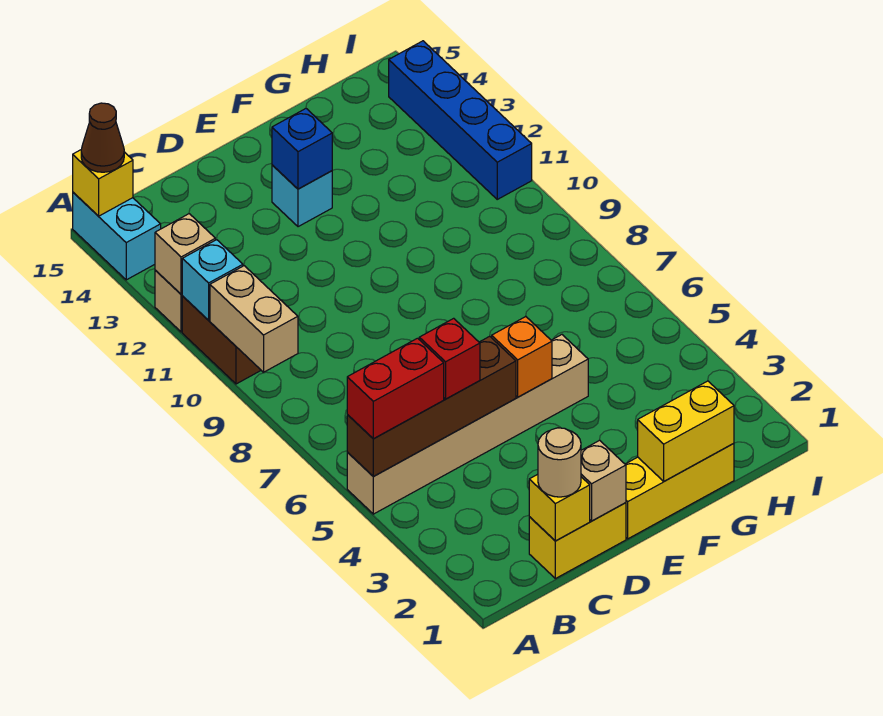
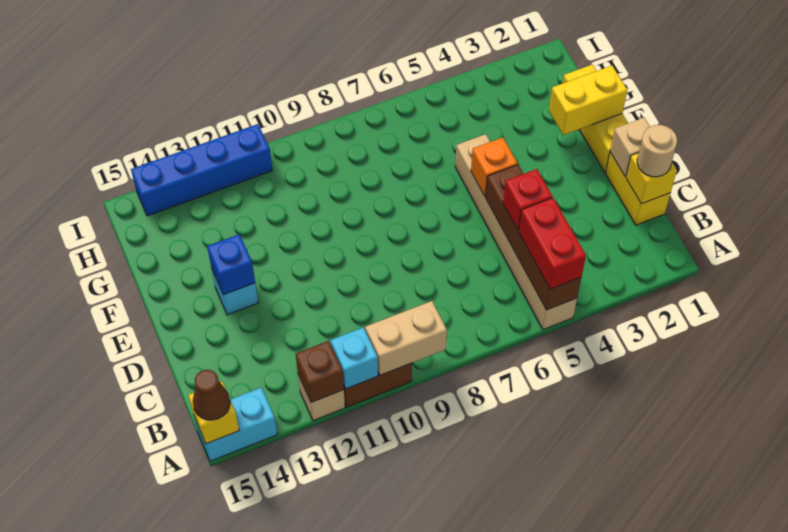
tan brick A12 level 2 -> brown brick A12 level 2
yellow brick F1:G1 level 2 -> yellow brick F1:F2 level 2

